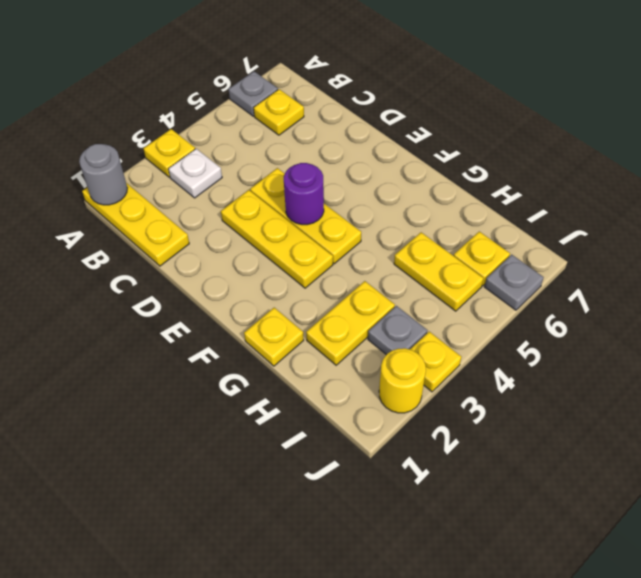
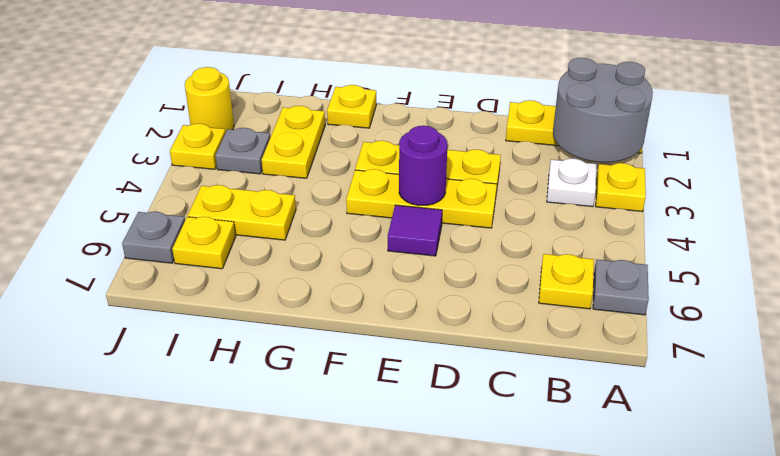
grey round brick A1 level 2 -> grey round brick A1:B2 level 2
none -> purple tile E5 level 1

